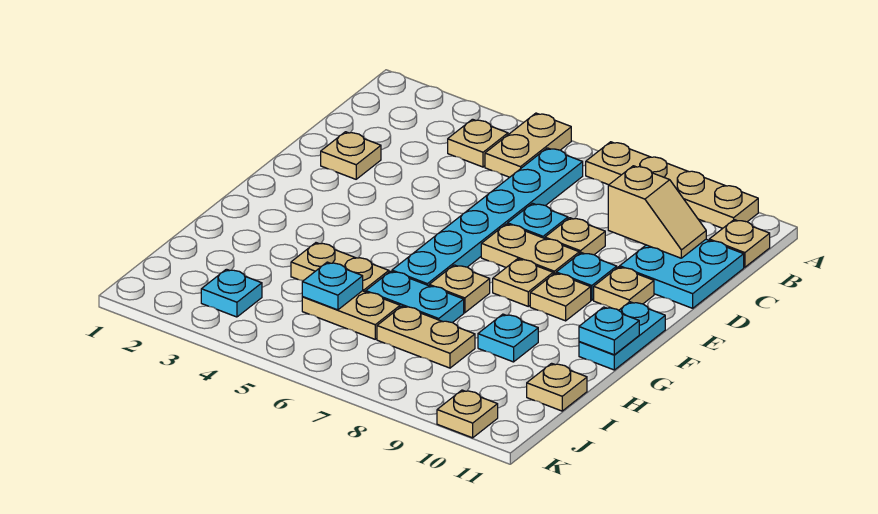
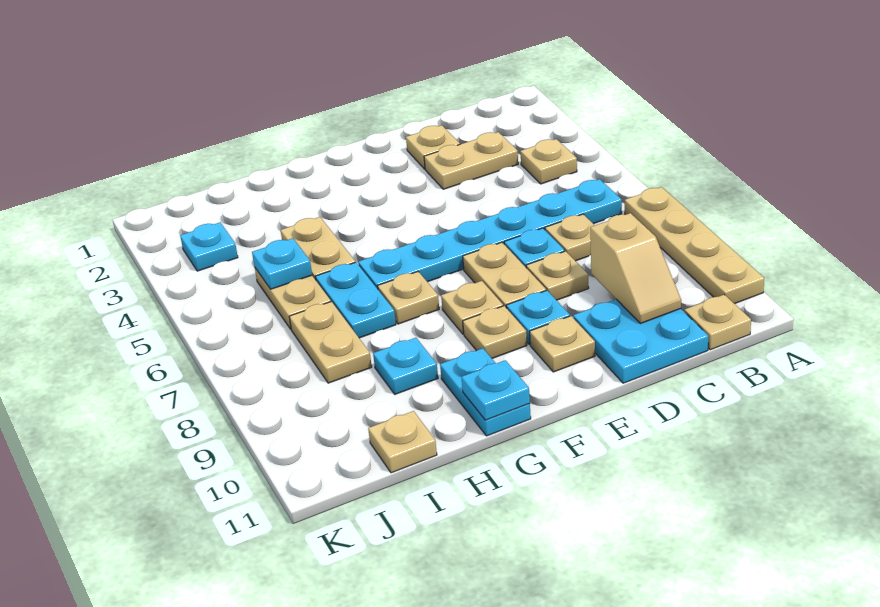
tan plate A5:B5 level 1 -> tan plate C3:D3 level 1
cyan plate F11:G11 level 1 -> cyan plate G10:G11 level 1
tan plate K10 level 1 -> tan plate C7 level 1

